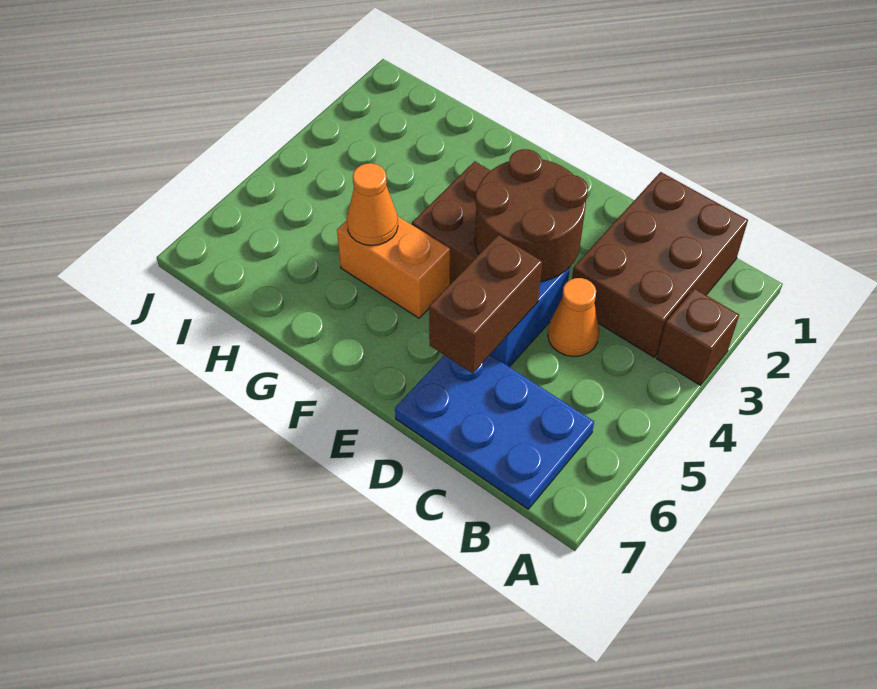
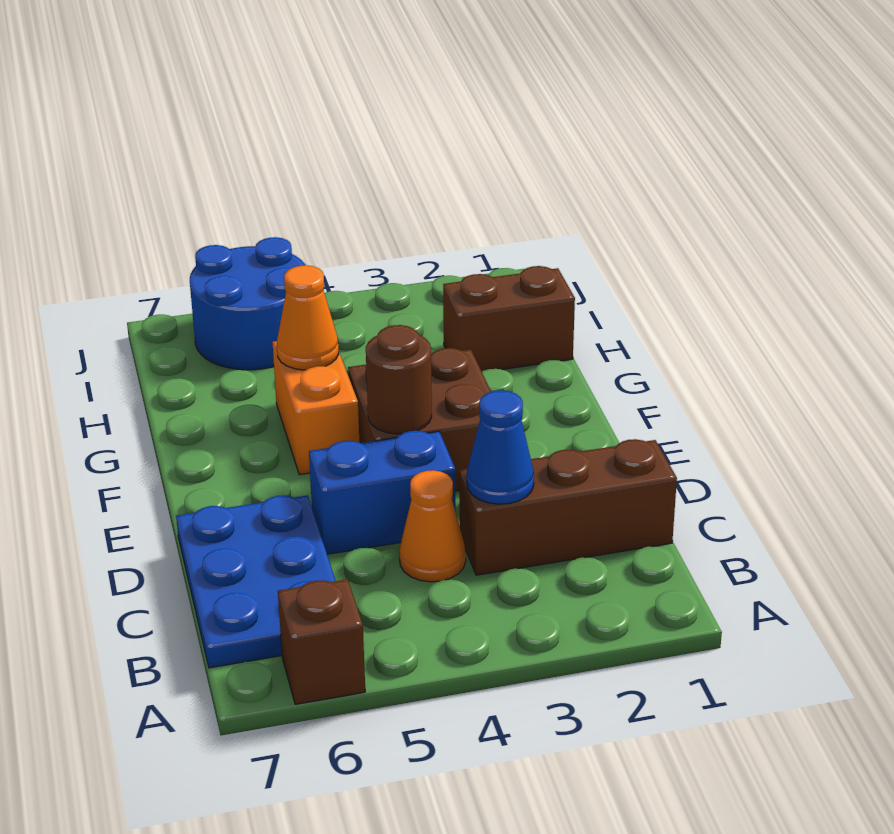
brown brick A3 level 1 -> brown brick A6 level 1
brown brick B1:C3 level 1 -> brown brick C1:C3 level 1
none -> blue cone C3 level 2
brown round brick D3:E4 level 2 -> brown round brick E4 level 2
brown brick D5:D6 level 2 -> brown brick H1:H2 level 1
none -> blue round brick I5:J6 level 1

